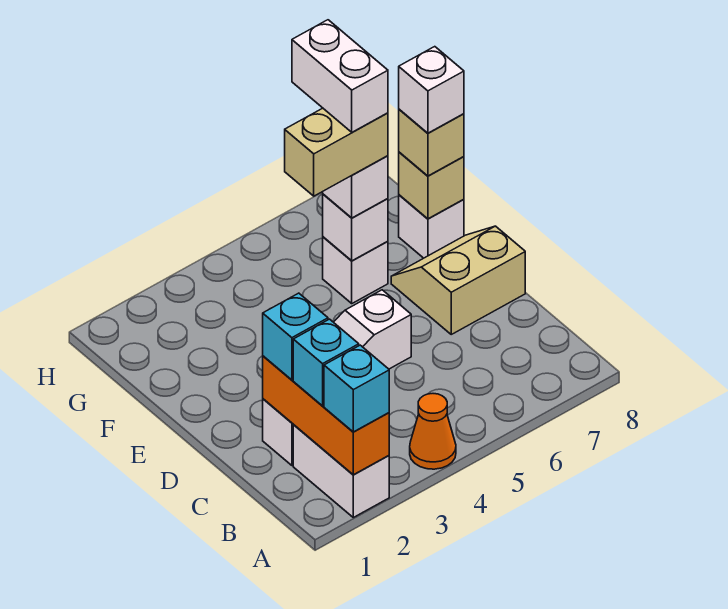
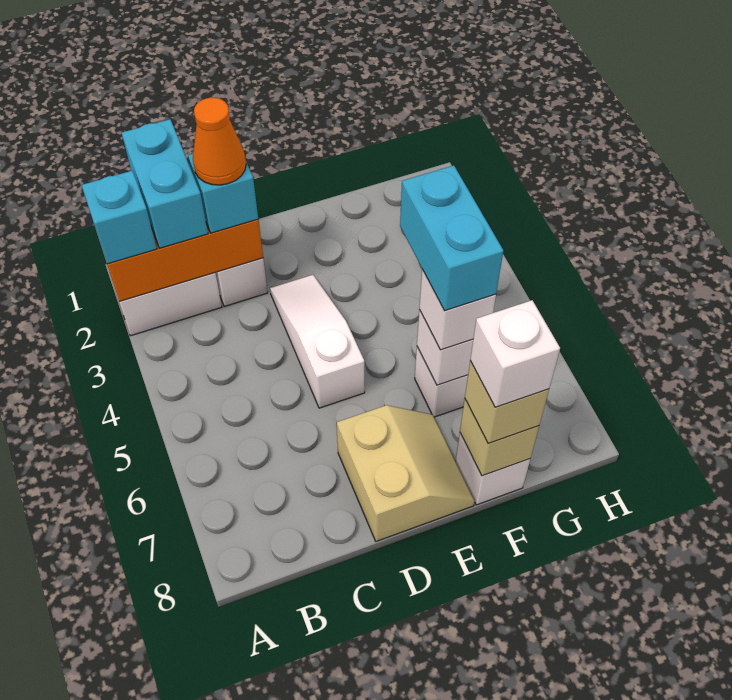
orange cone A4 level 1 -> orange cone C2 level 4
cyan brick B2 level 3 -> cyan brick B1:B2 level 3
tan brick F5:F6 level 4 -> cyan brick F5:F6 level 4
white brick F6:G6 level 5 -> none

